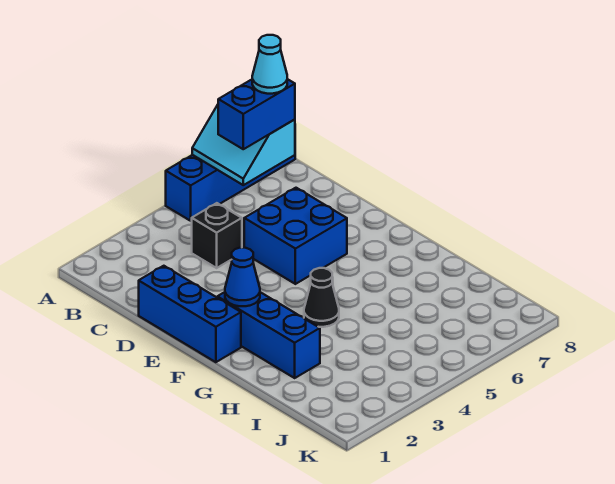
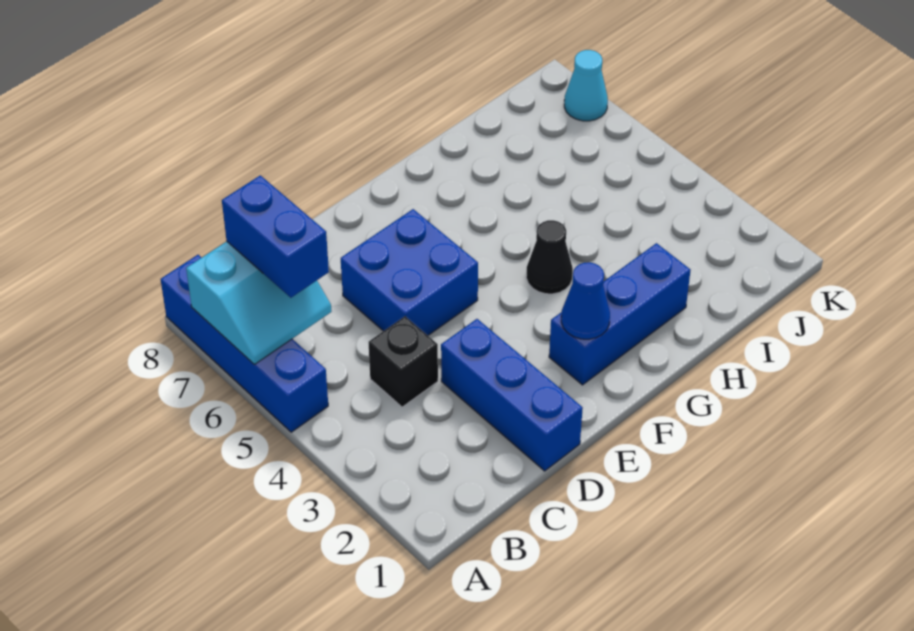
cyan cone B7 level 4 -> cyan cone K7 level 1
blue brick D1:F1 level 1 -> blue brick D1:D3 level 1

